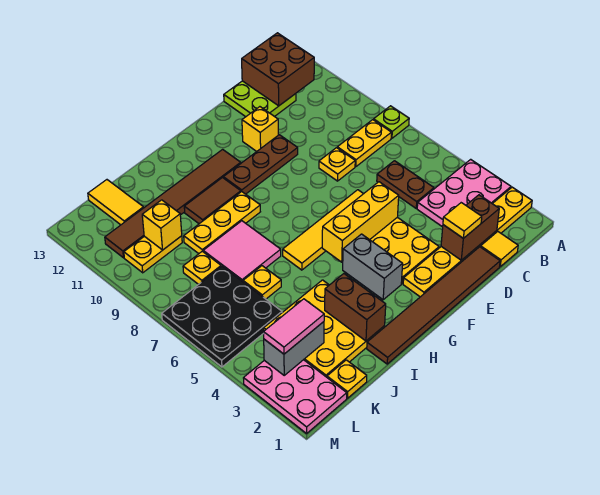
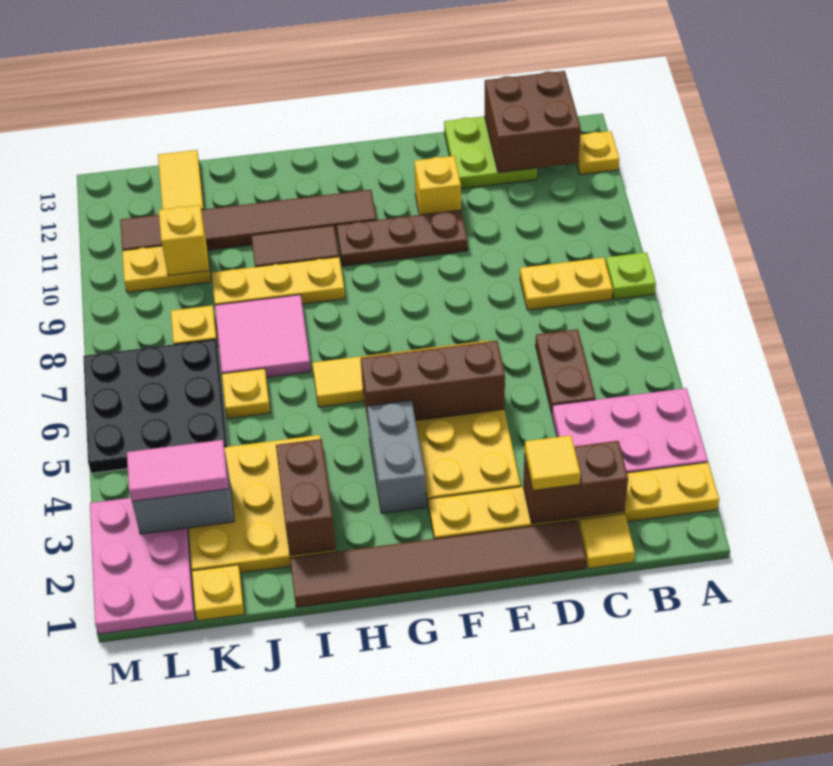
yellow plate D8 level 1 -> yellow plate A12 level 1
yellow brick E5:G5 level 2 -> brown brick E5:G5 level 2

